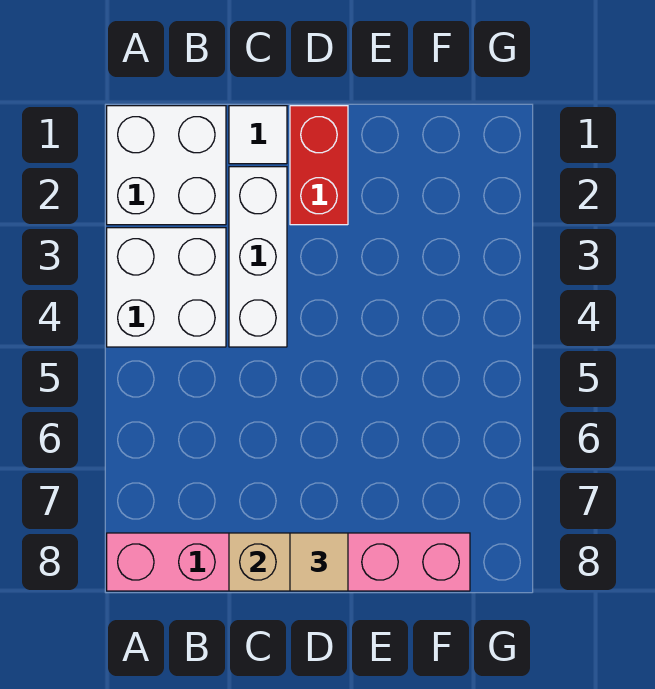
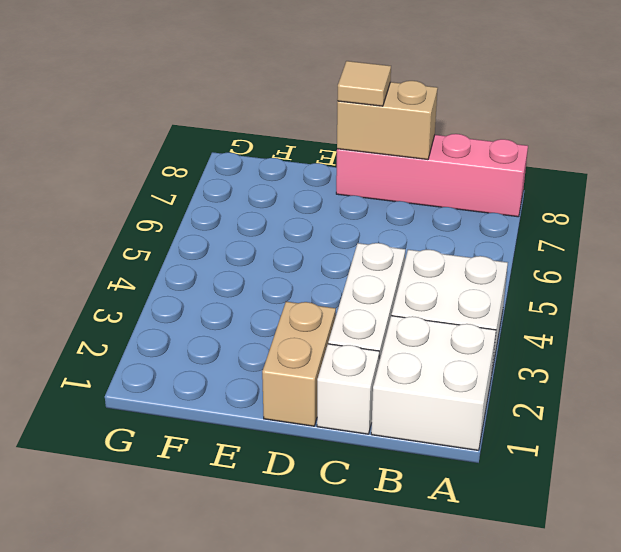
pink brick A8:F8 level 1 -> pink brick A8:D8 level 1
white tile C1 level 1 -> white brick C1 level 1
red brick D1:D2 level 1 -> tan brick D1:D2 level 1

